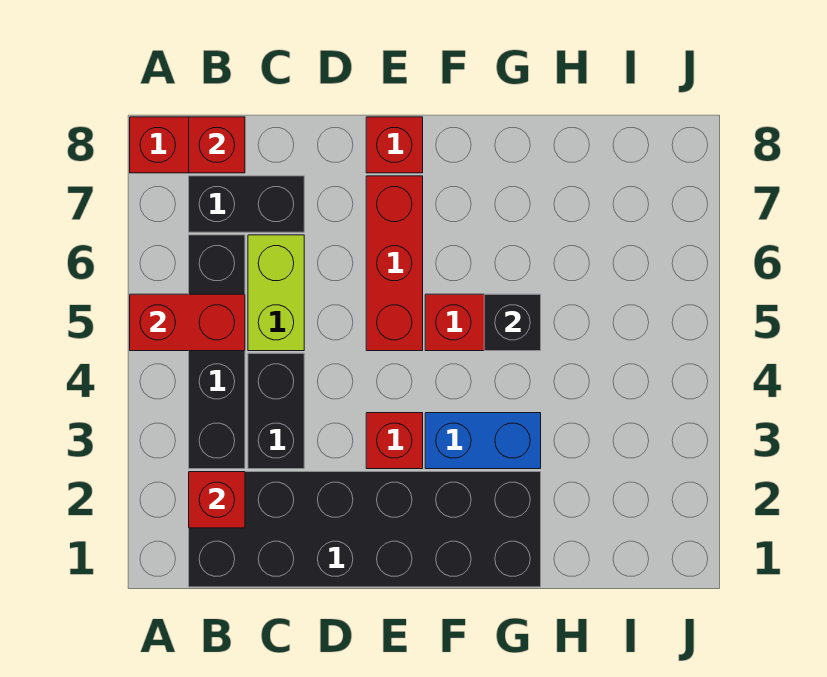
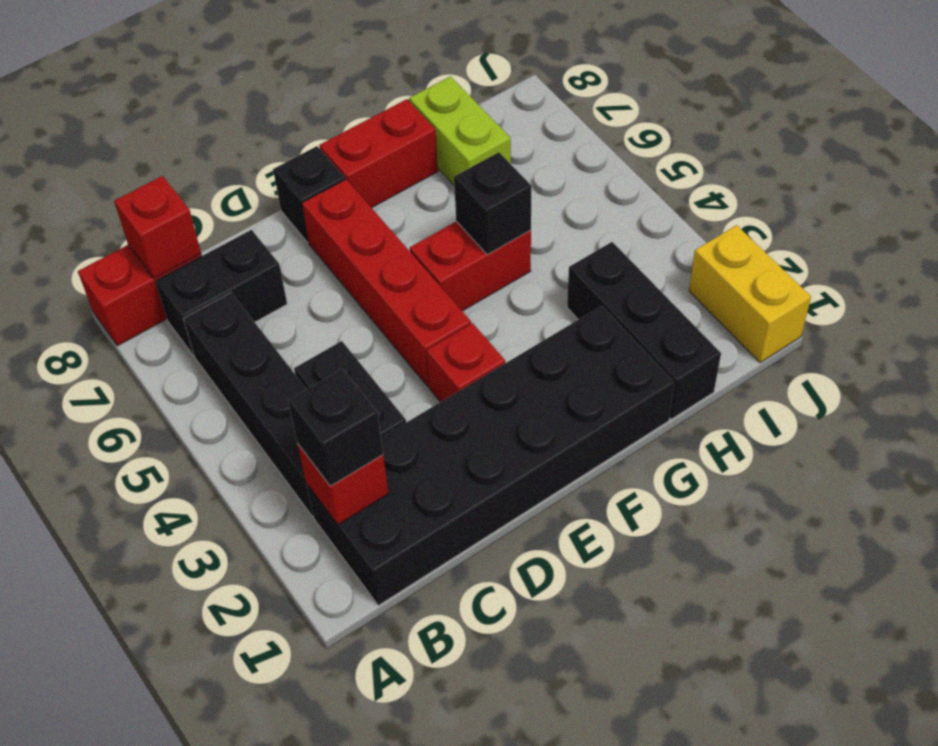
red brick A5:B5 level 2 -> red brick F8:G8 level 1
none -> black brick B2 level 3
lime brick C5:C6 level 1 -> lime brick H7:H8 level 1
red brick E5:E7 level 1 -> red brick E4:E7 level 1
red brick E8 level 1 -> black brick E8 level 1
blue brick F3:G3 level 1 -> none
none -> black brick H1:H3 level 1
none -> yellow brick J1:J2 level 1

